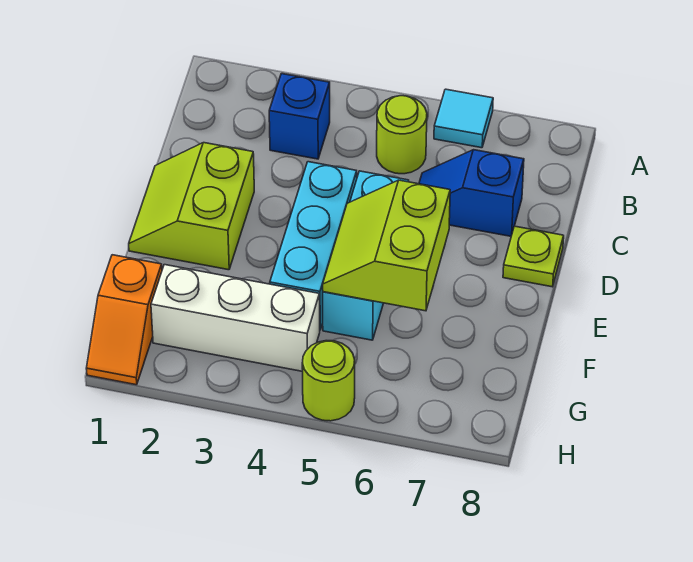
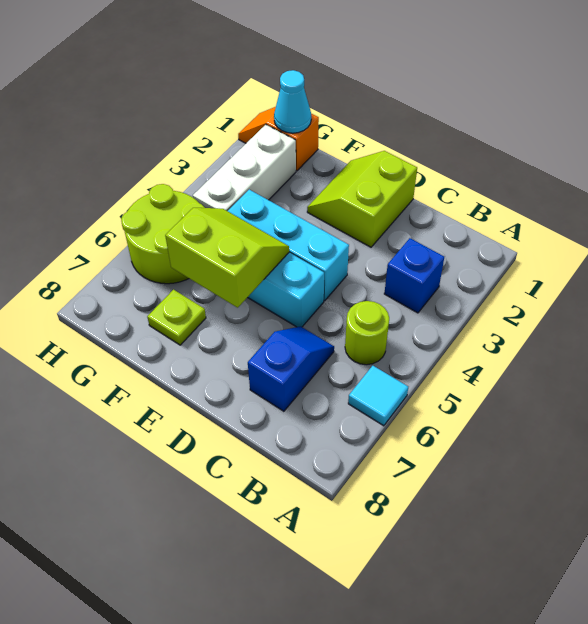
lime slope D1:E2 level 1 top 2 -> lime slope D1:E2 level 1 top D
lime plate D8 level 1 -> lime plate F7 level 1
none -> cyan cone G1 level 2
lime round brick H5 level 1 -> lime round brick G5:H6 level 1

